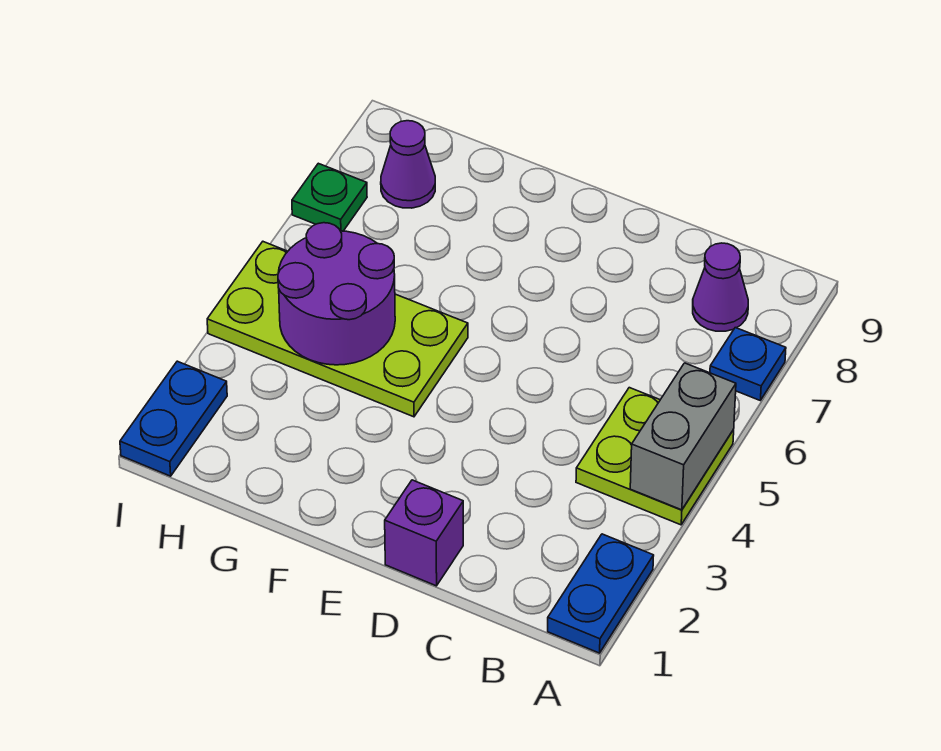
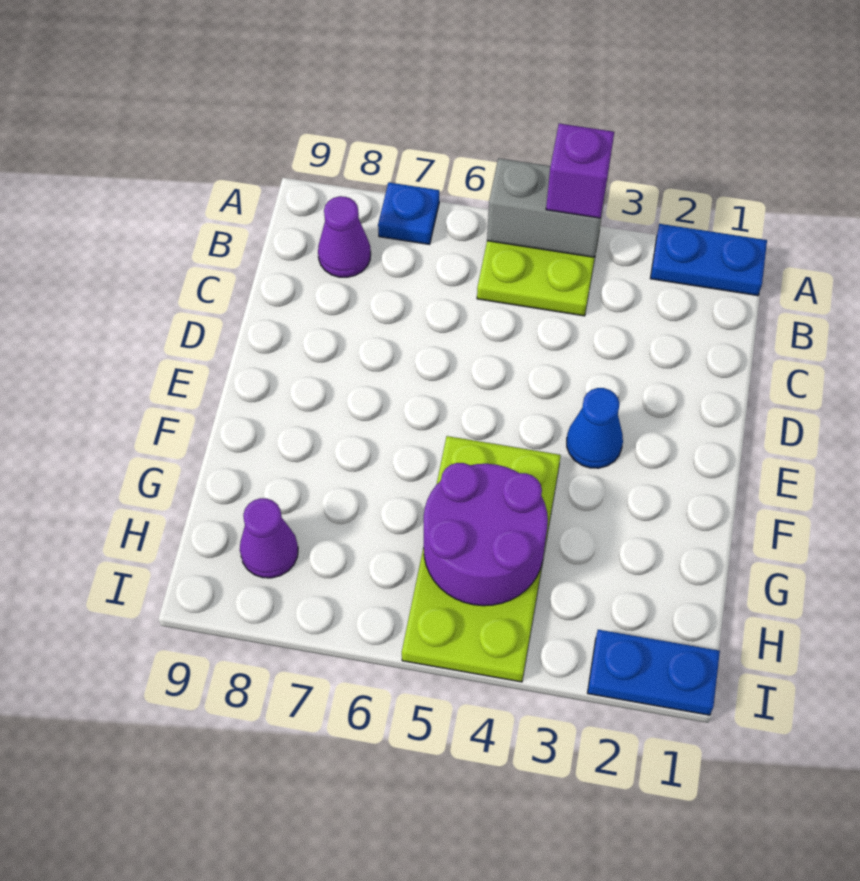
purple brick D1 level 1 -> purple brick A4 level 3
none -> blue cone E3 level 1
green plate I7 level 1 -> none

